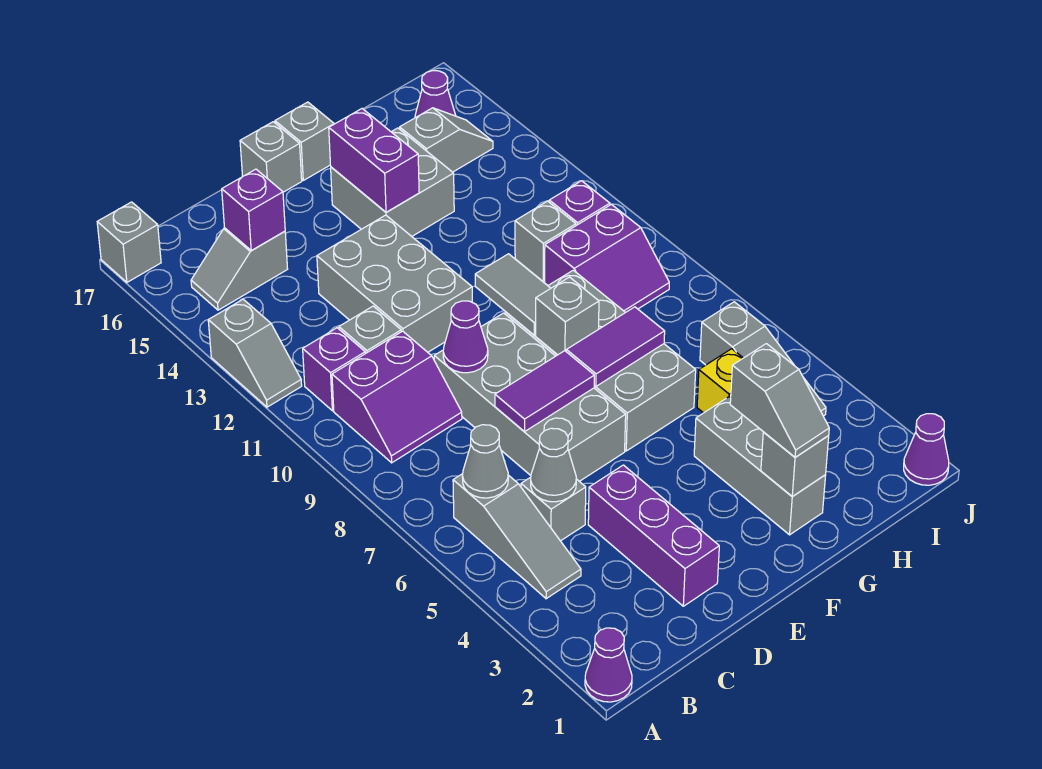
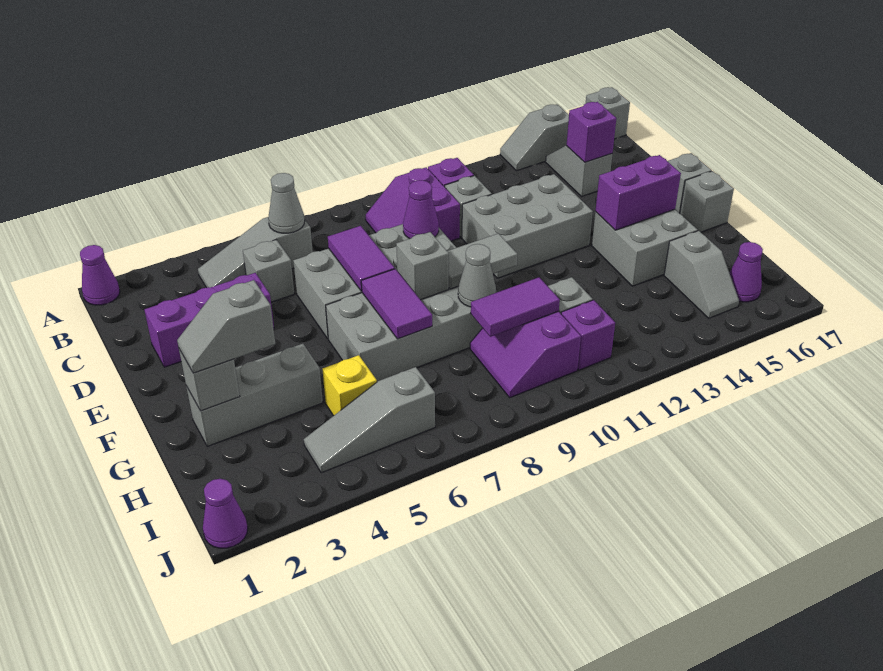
grey slope A12:A13 level 1 top 13 -> grey slope A14:A15 level 1 top 15
grey cone C5 level 2 -> grey cone G9 level 2
none -> purple tile H9:H10 level 2

